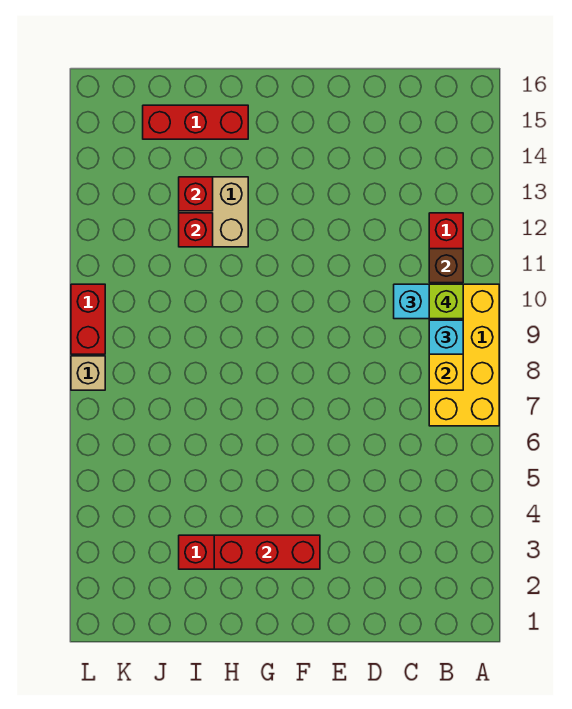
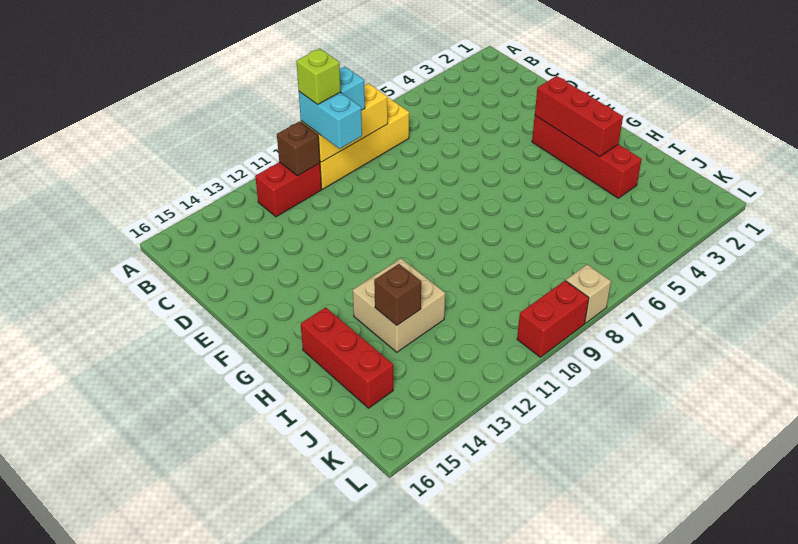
red brick I12 level 2 -> none
red brick I13 level 2 -> brown brick I13 level 2

